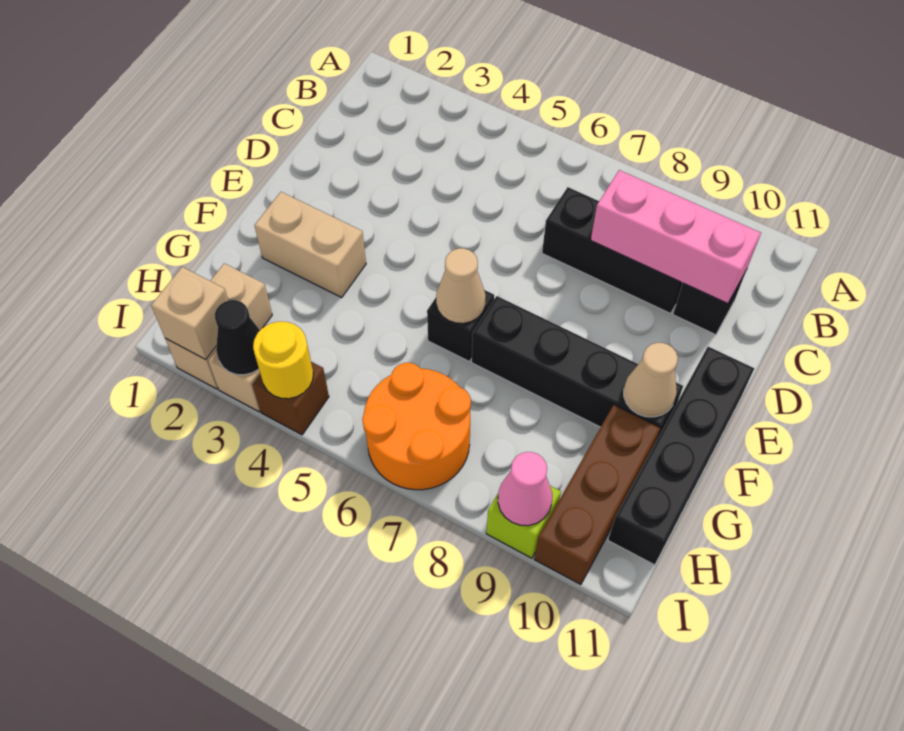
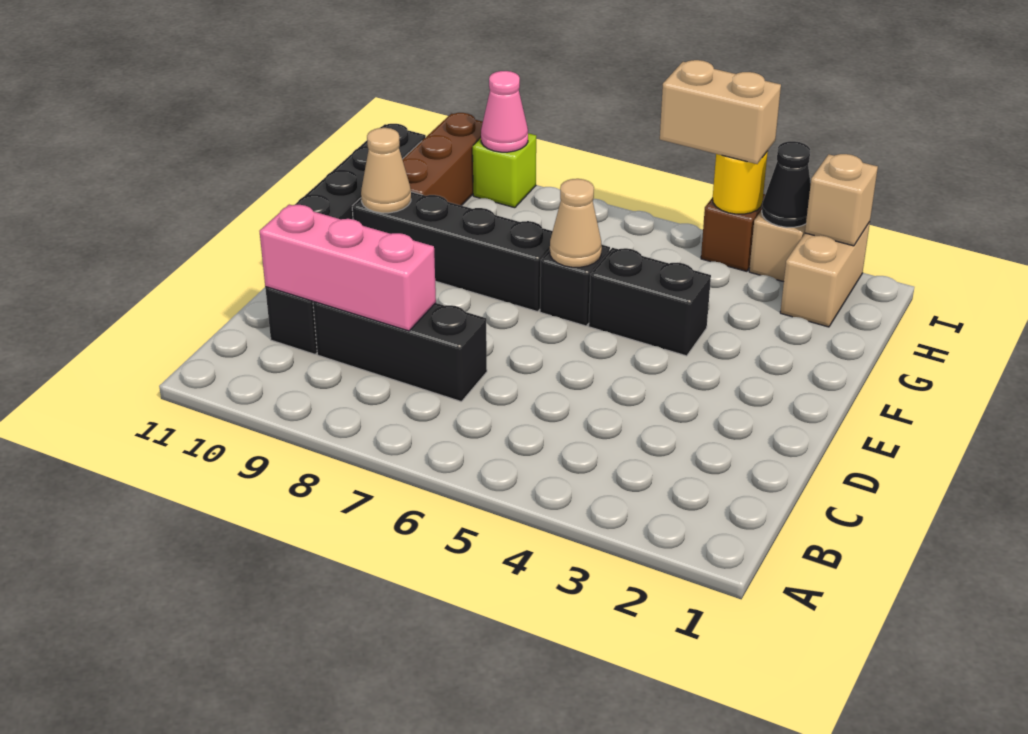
tan brick F2:F3 level 1 -> tan brick I4:I5 level 3
none -> black brick F4:F5 level 1
orange round brick H6:I7 level 1 -> none

